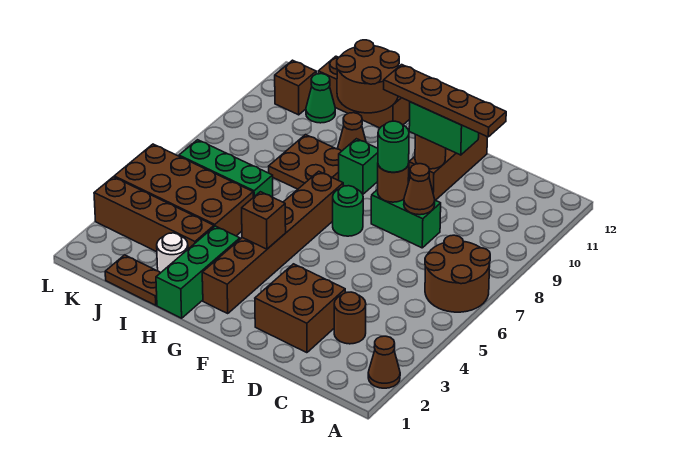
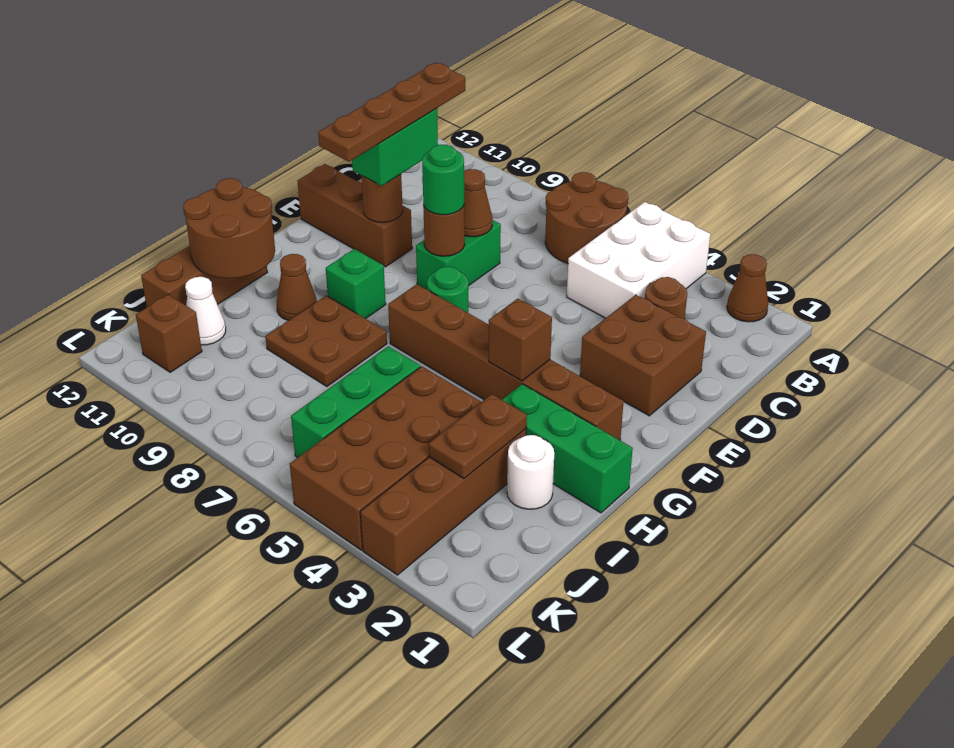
none -> white brick A4:C5 level 1
brown plate I1:J1 level 1 -> brown plate I3:J3 level 2
green cone J11 level 1 -> white cone J11 level 1

